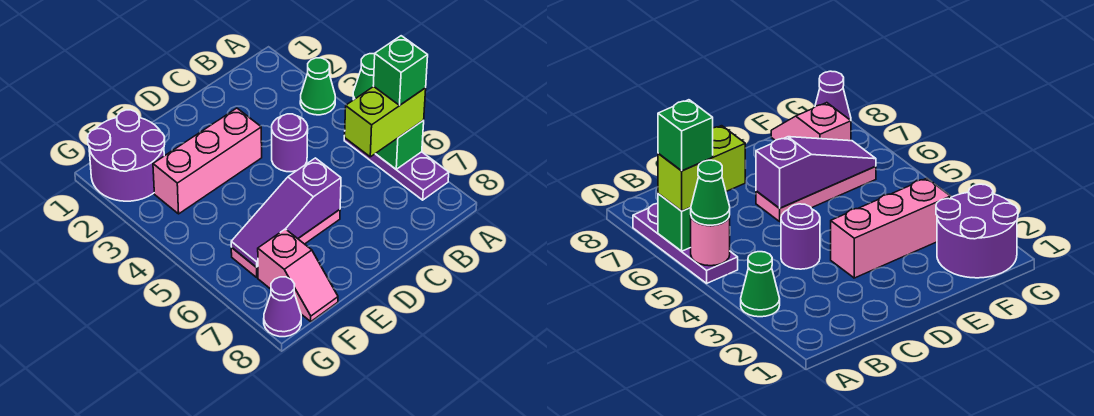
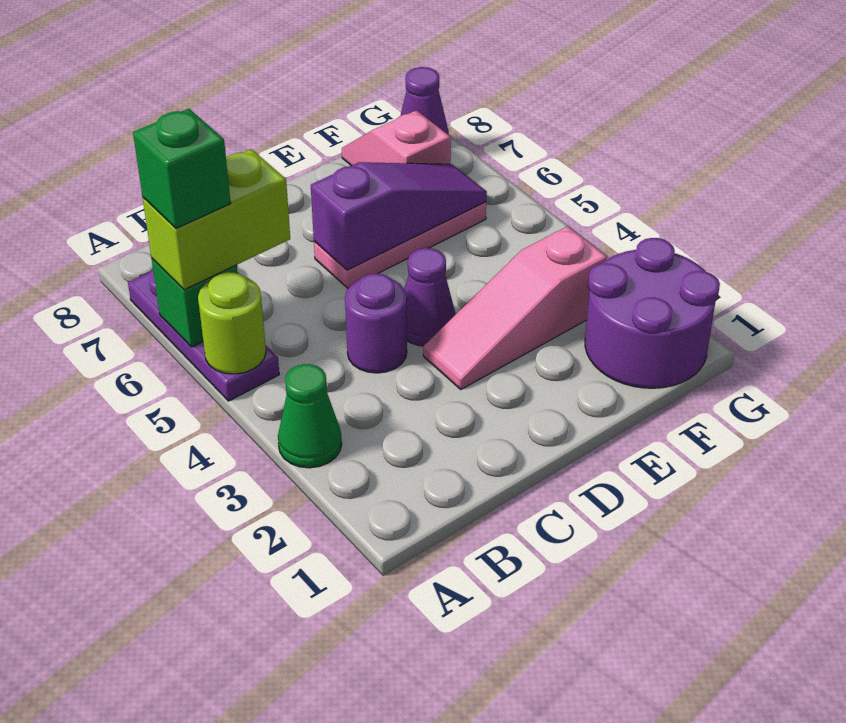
pink round brick A5 level 2 -> lime round brick A5 level 2
green cone A5 level 3 -> none
pink brick D3:F3 level 1 -> pink slope D3:F3 level 1 top F
none -> purple cone D4 level 1

